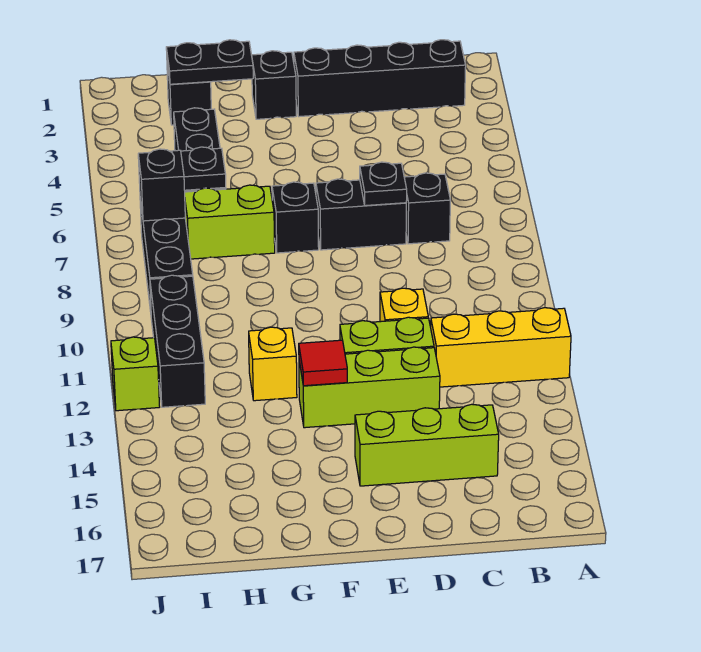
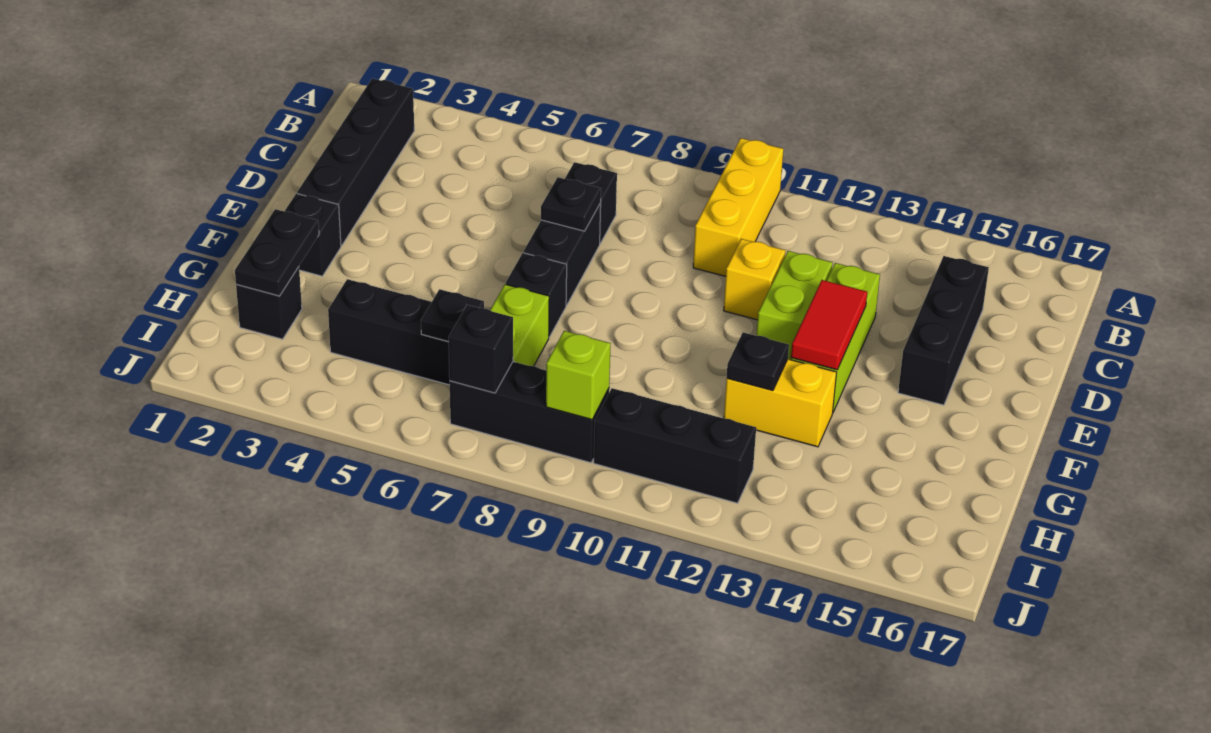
yellow brick A12:C12 level 1 -> yellow brick A10:C10 level 1
lime brick C15:E15 level 1 -> black brick C15:E15 level 1
red tile F13 level 2 -> red tile E13:F13 level 2
yellow brick G12 level 1 -> yellow brick G12:G13 level 1
none -> black plate G12 level 2
lime brick J12 level 1 -> lime brick I9 level 2

